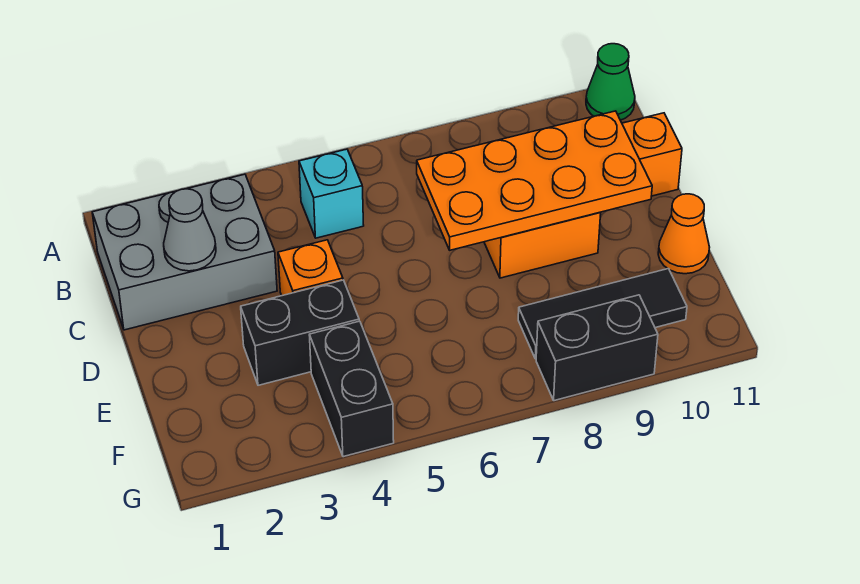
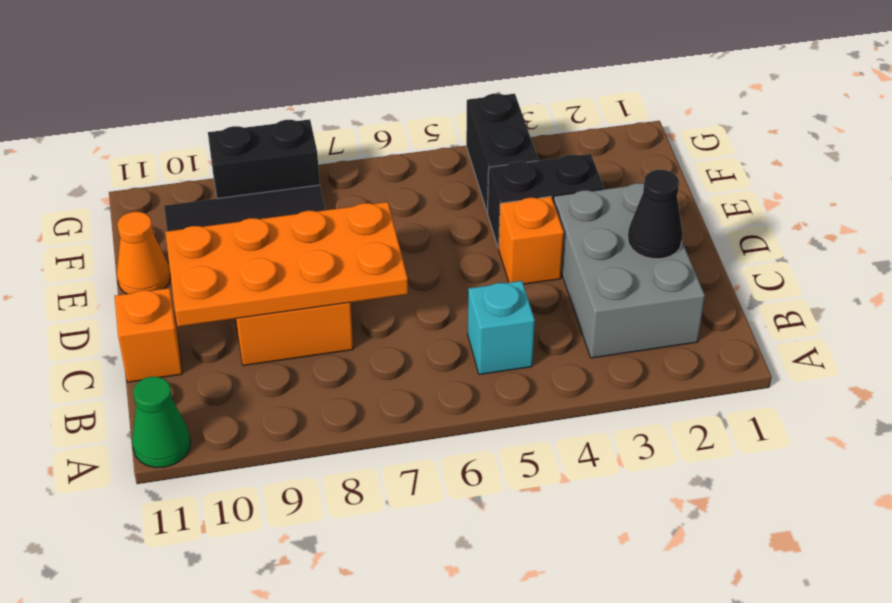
grey brick B1:C3 level 1 -> grey brick B2:D3 level 1
grey cone C2 level 2 -> black cone C2 level 2

